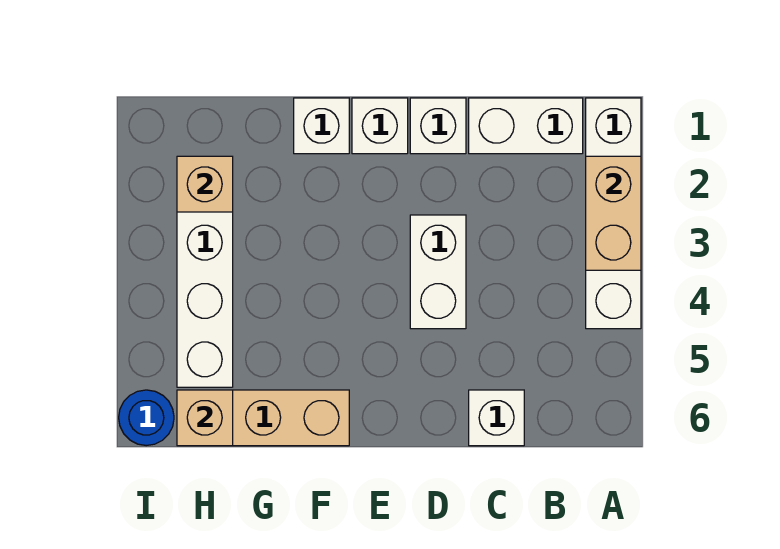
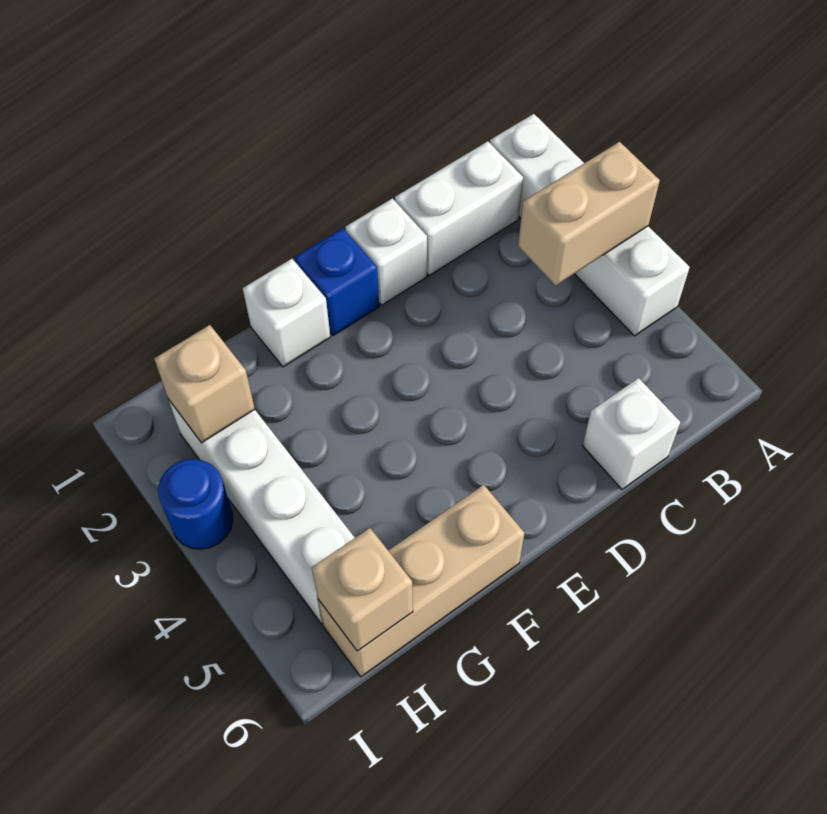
tan brick A2:A3 level 2 -> tan brick A3:B3 level 2
white brick D3:D4 level 1 -> none
white brick E1 level 1 -> blue brick E1 level 1
blue round brick I6 level 1 -> blue round brick I3 level 1

